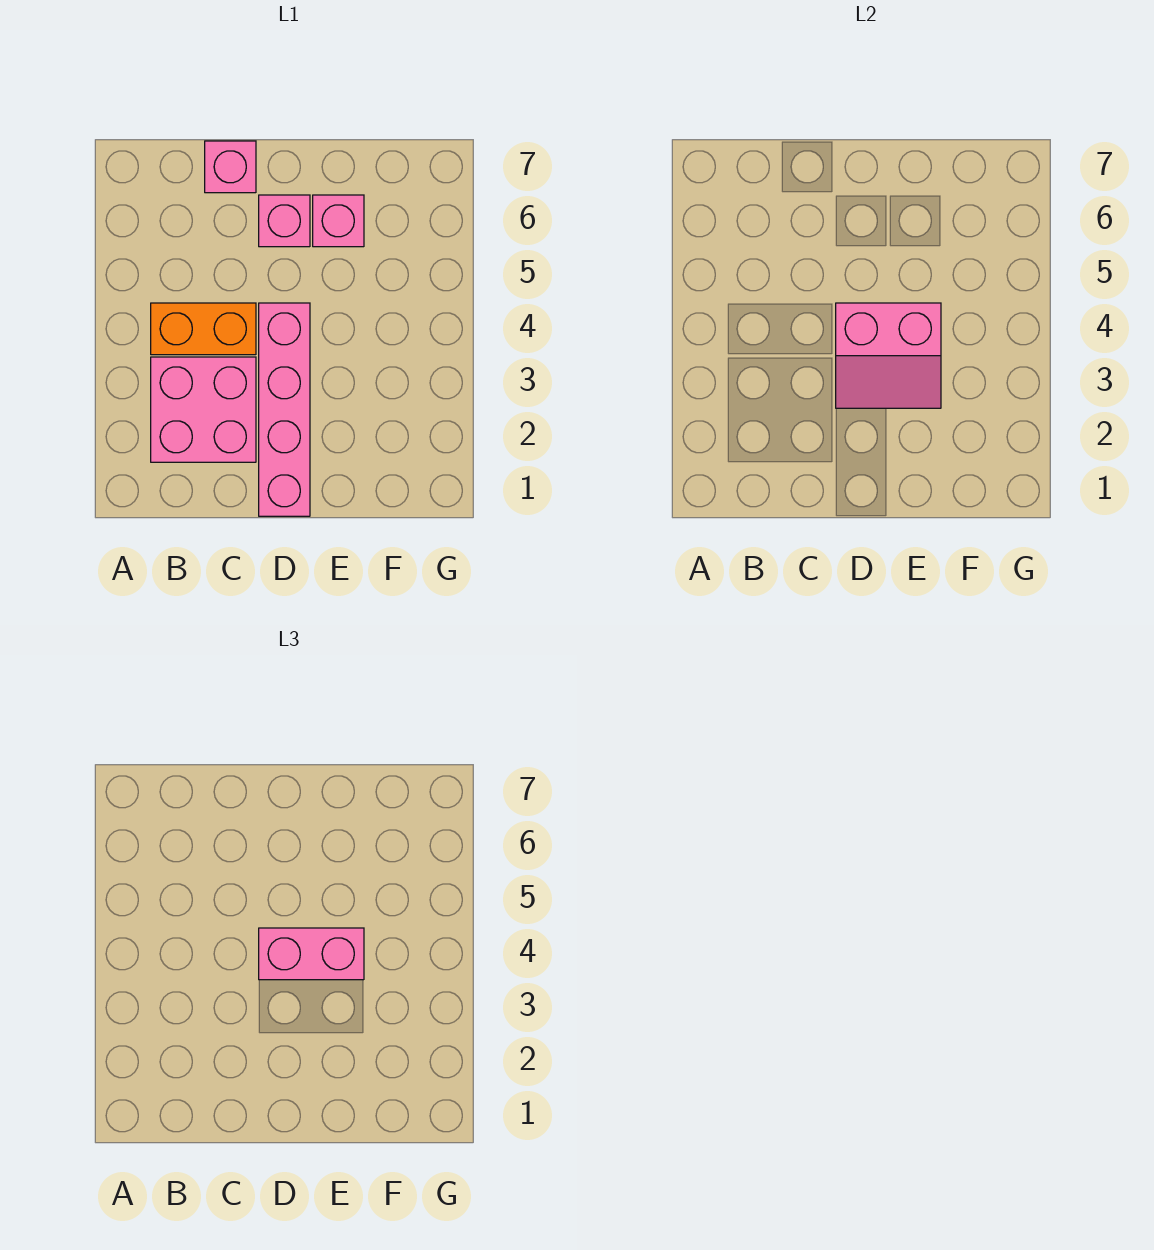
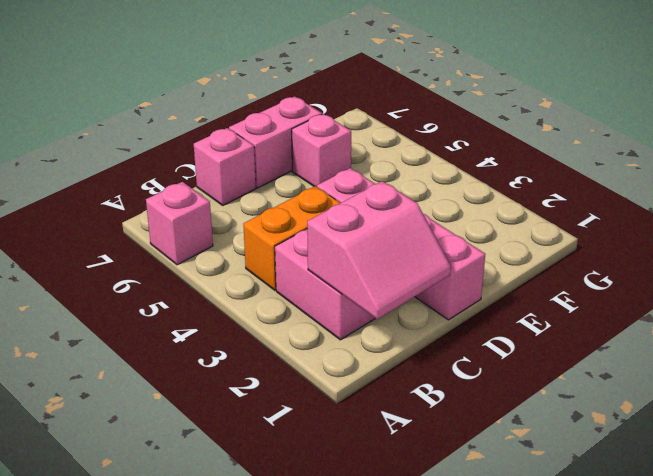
pink slope D3:E4 level 2 top 4 -> pink slope B1:C2 level 2 top 2
pink brick D4:E4 level 3 -> pink brick D7:E7 level 1
pink brick D6 level 1 -> pink brick A6 level 1

